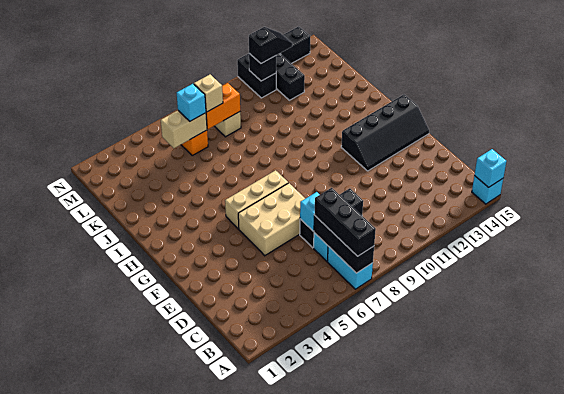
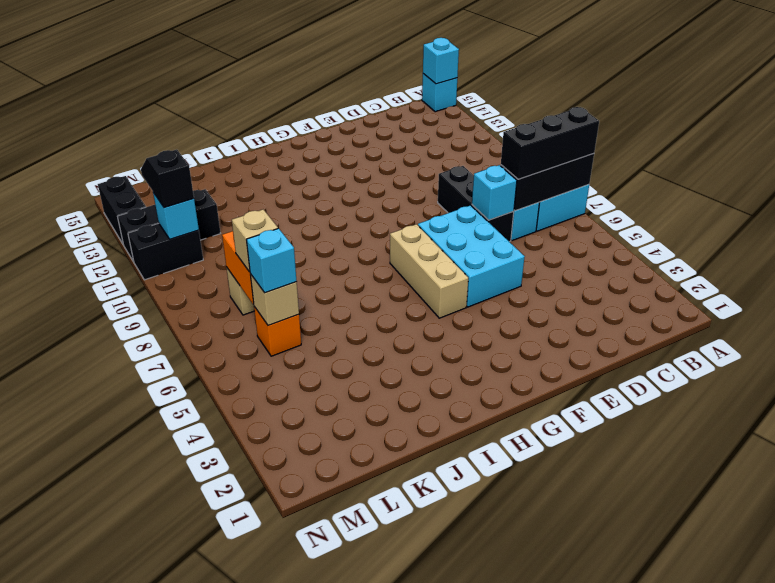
tan brick E5:F7 level 1 -> cyan brick E5:F7 level 1
black slope F12:G15 level 1 top G -> none
tan brick L5:L6 level 2 -> tan brick L6 level 2
black brick M11 level 2 -> cyan brick M11 level 2

